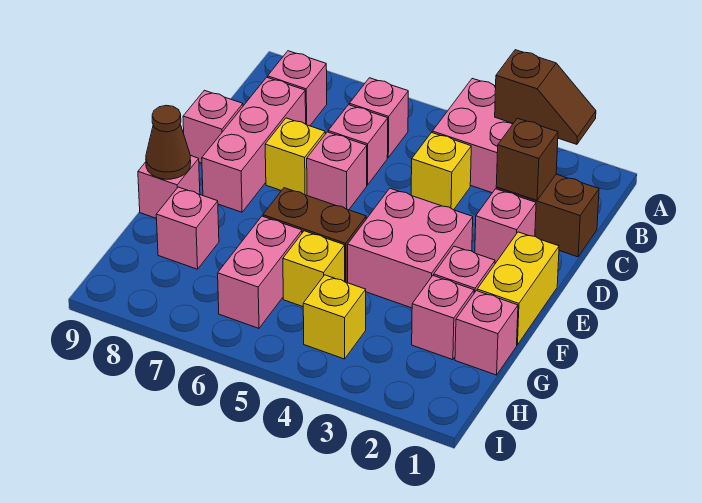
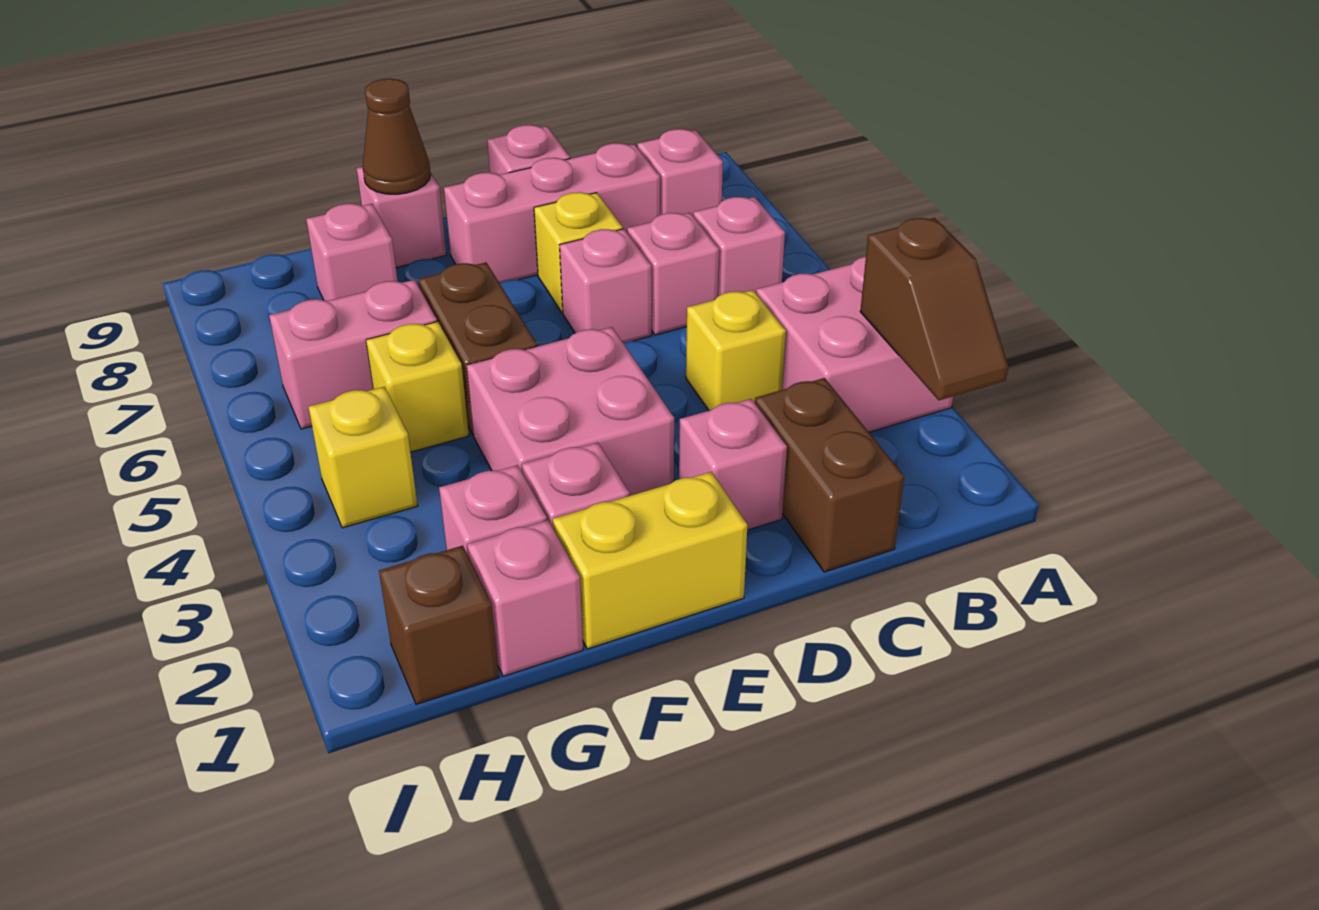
brown brick C2 level 2 -> brown brick H1 level 1

